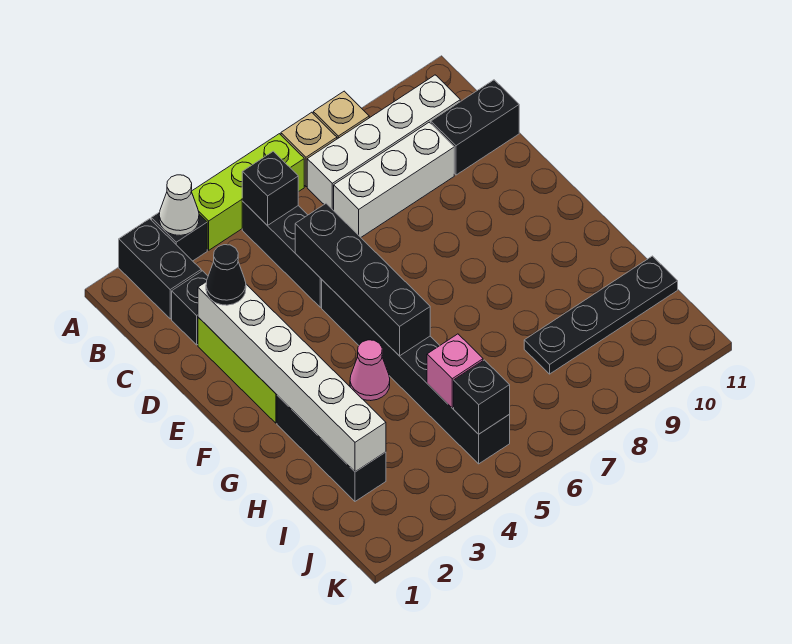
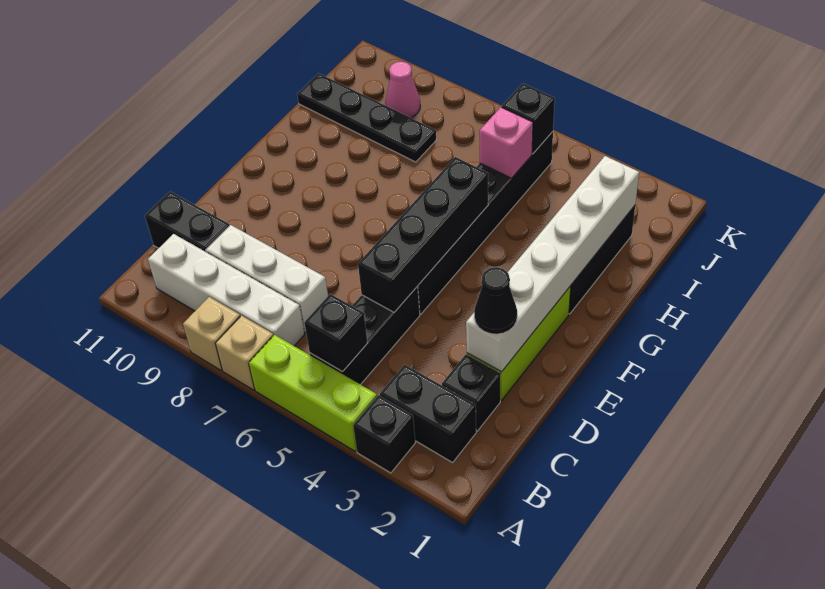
black brick A2:B2 level 1 -> black brick B2:B3 level 1
white cone A3 level 2 -> none
pink cone G4 level 1 -> pink cone J9 level 1

